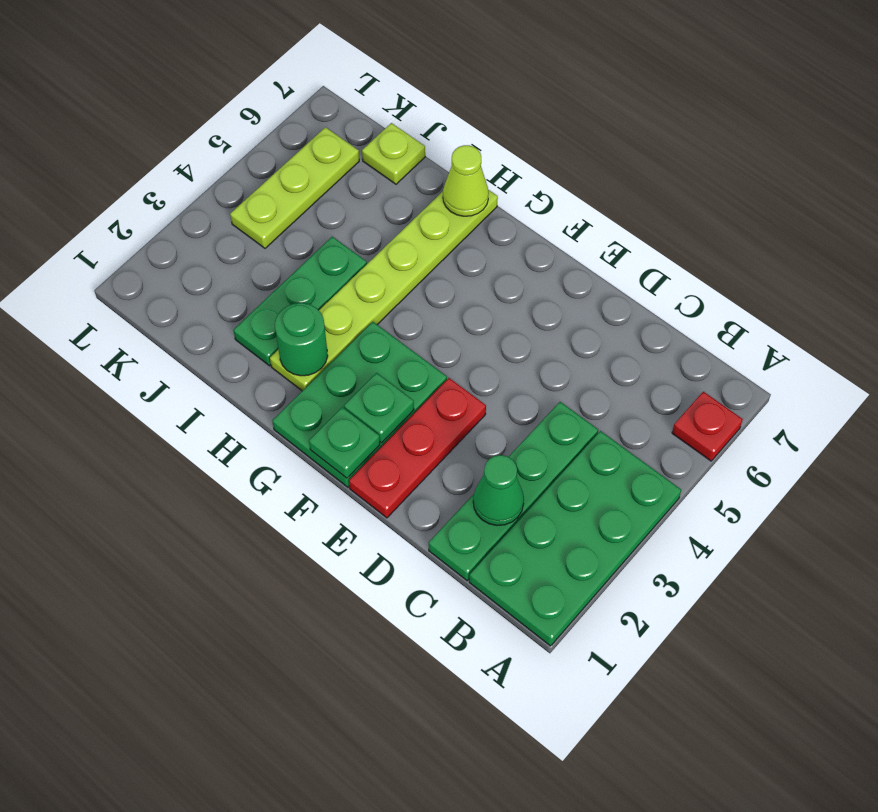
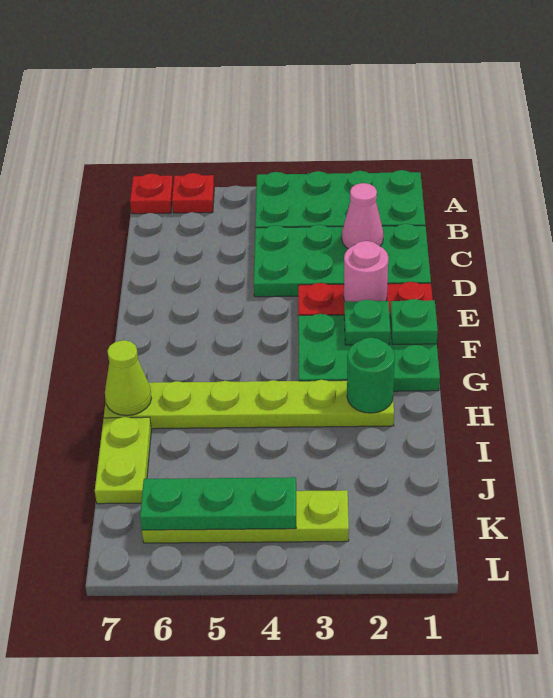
none -> red plate A7 level 1
green plate C1:C4 level 1 -> green plate C1:D4 level 1
green cone C2 level 2 -> pink cone C2 level 2
none -> pink round brick E2 level 2
green plate I2:I4 level 1 -> green plate K4:K6 level 2
lime plate J7 level 1 -> lime plate I7:J7 level 1
lime plate K4:K6 level 1 -> lime plate K3:K6 level 1

